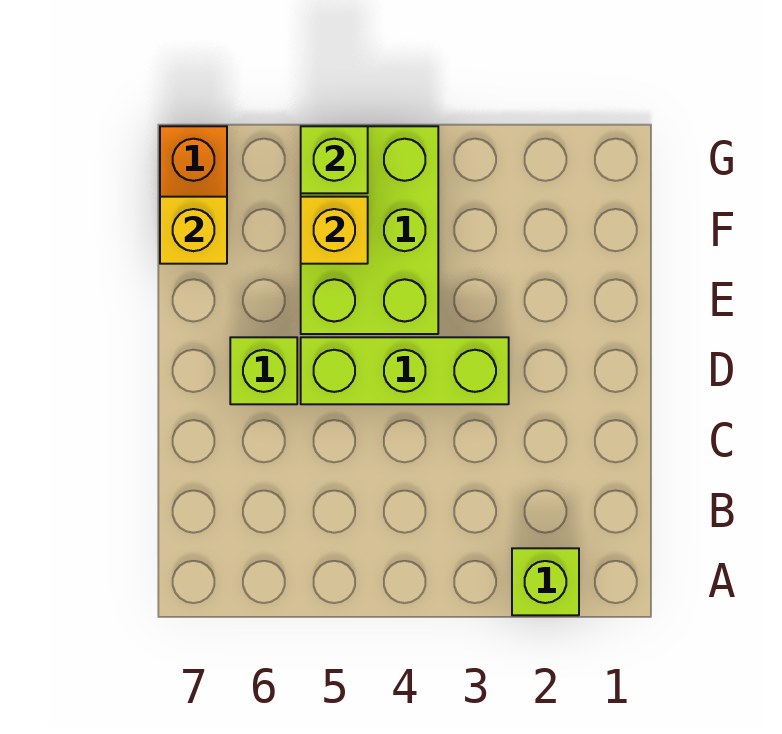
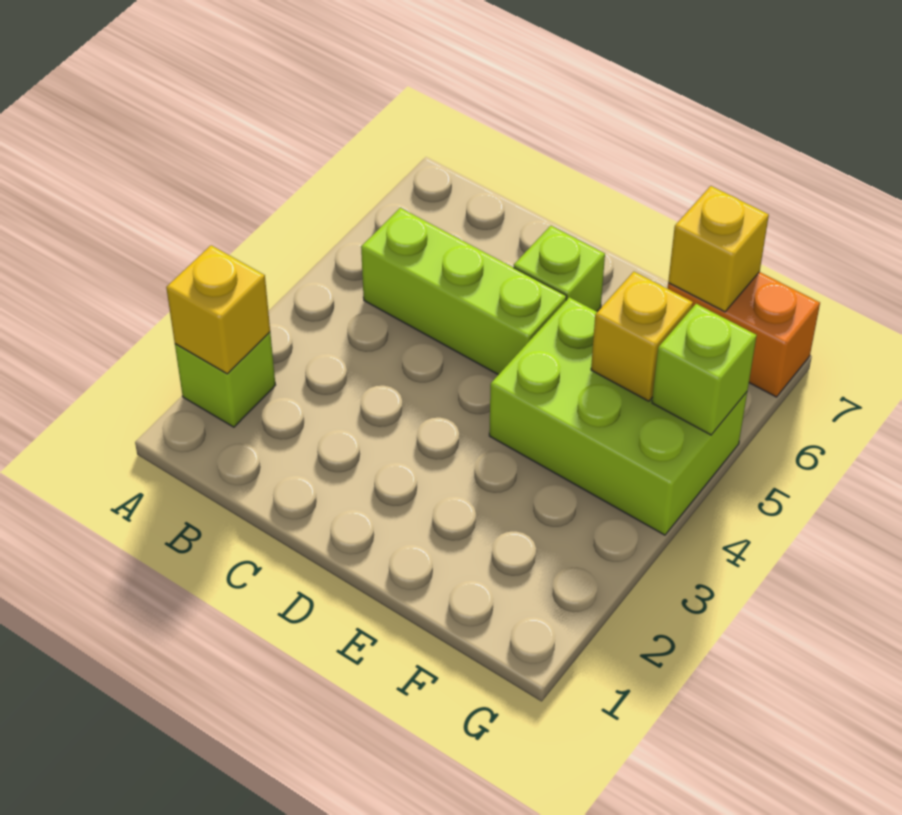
none -> yellow brick A2 level 2
lime brick D3:D5 level 1 -> lime brick B5:D5 level 1

